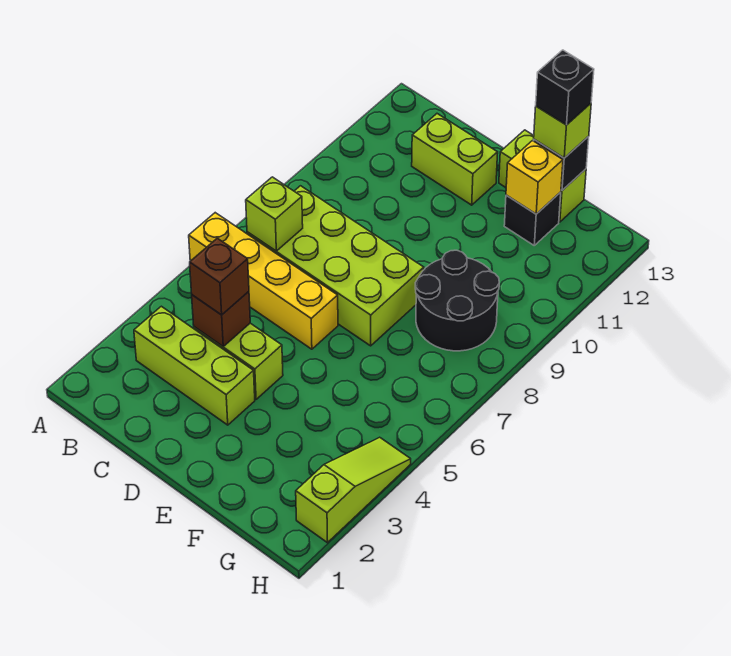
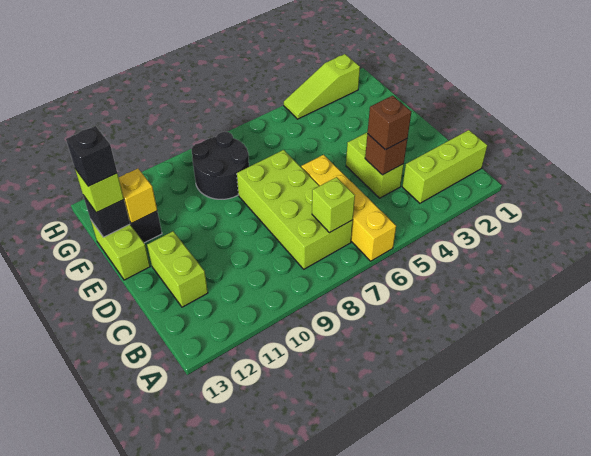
lime brick B3:D3 level 1 -> lime brick B1:B3 level 1

